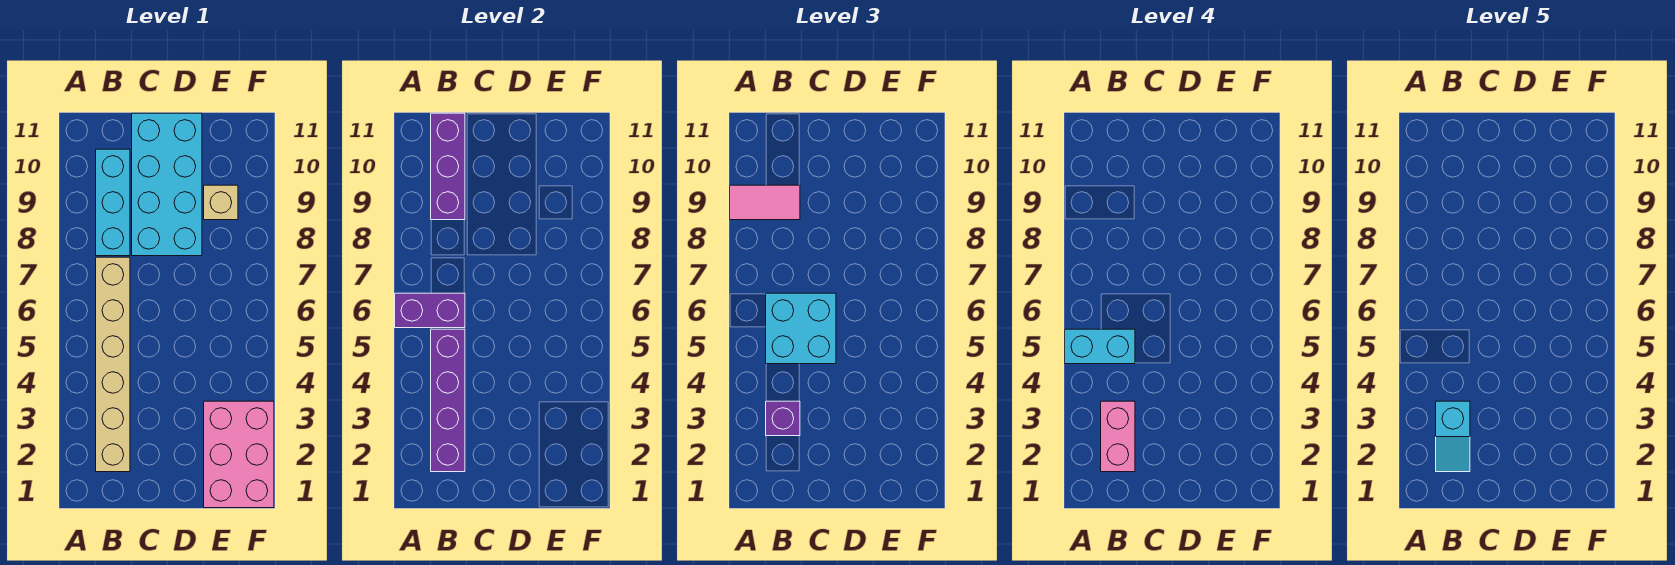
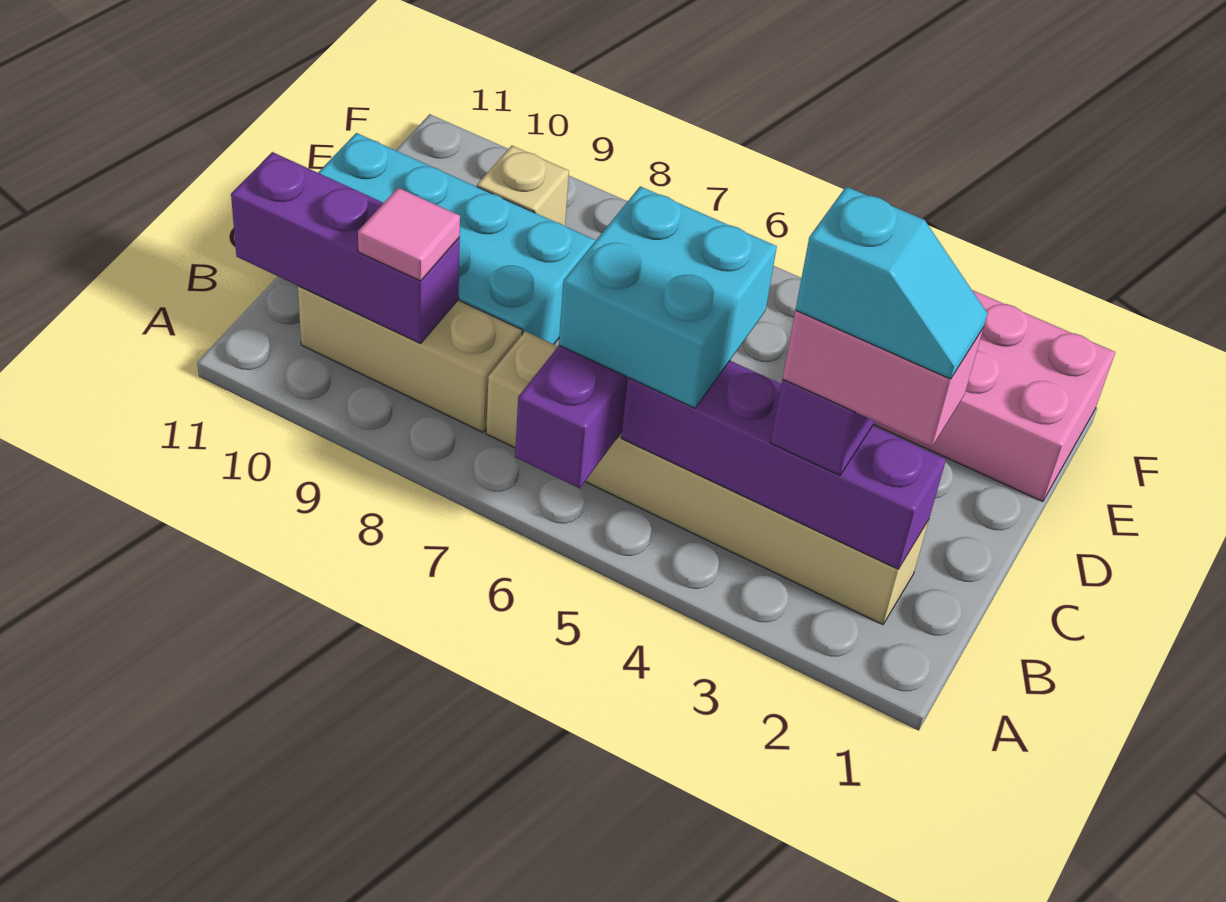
cyan brick A5:B5 level 4 -> none
pink tile A9:B9 level 3 -> pink tile B9 level 3
cyan brick B8:B10 level 1 -> tan brick B8:B10 level 1

